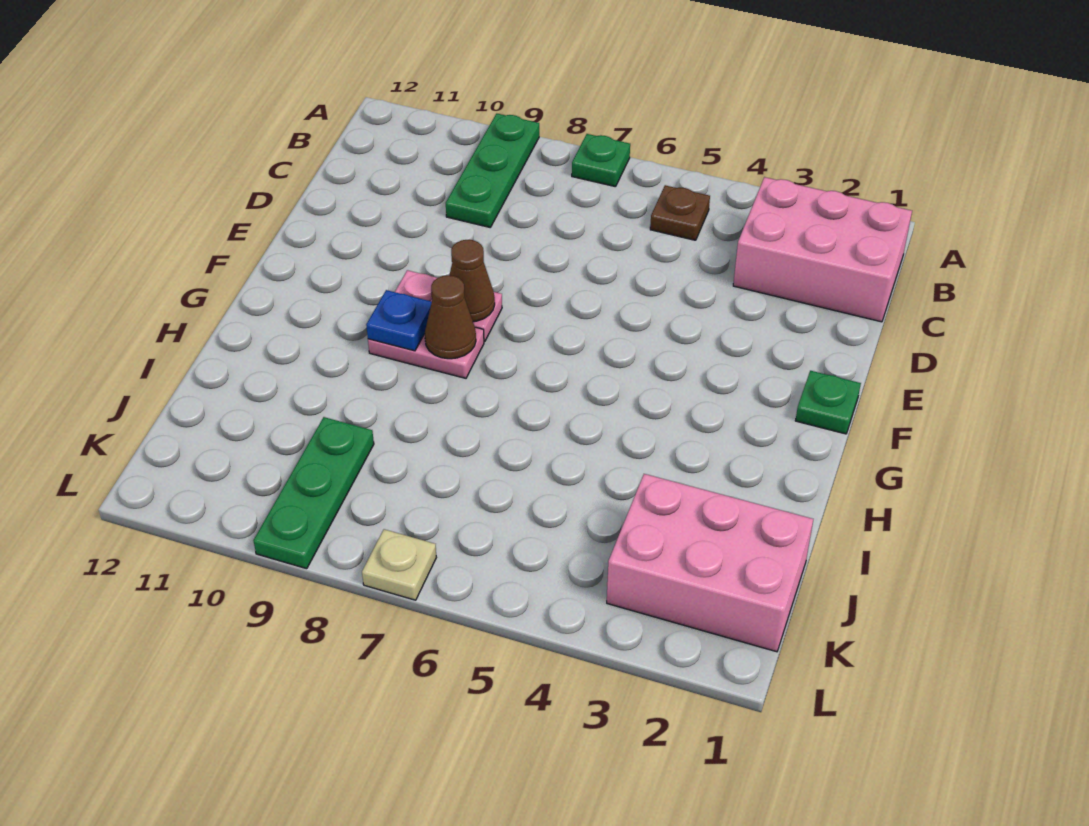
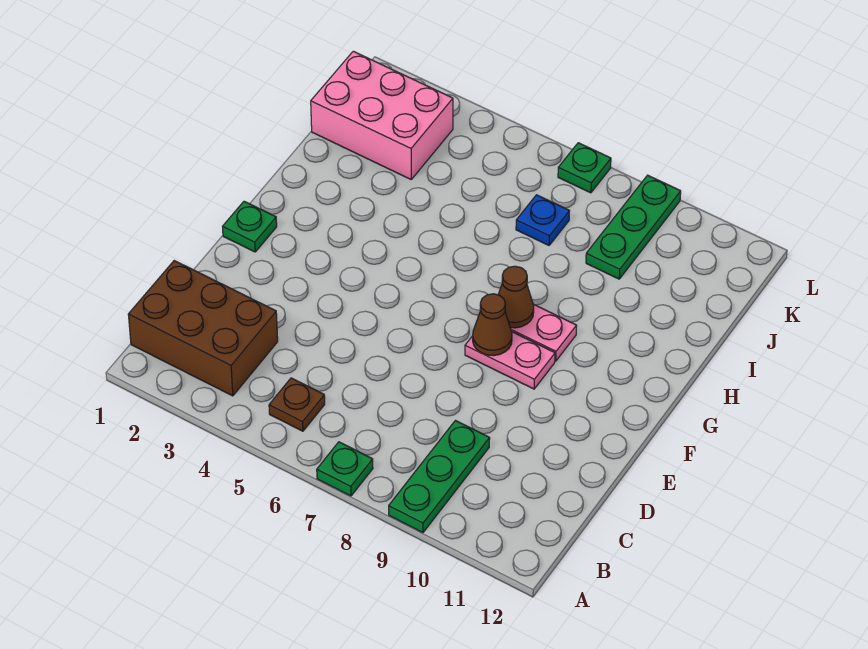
pink brick B1:C3 level 1 -> brown brick B1:C3 level 1
blue plate G9 level 2 -> blue plate J7 level 1
tan plate L7 level 1 -> green plate L7 level 1

